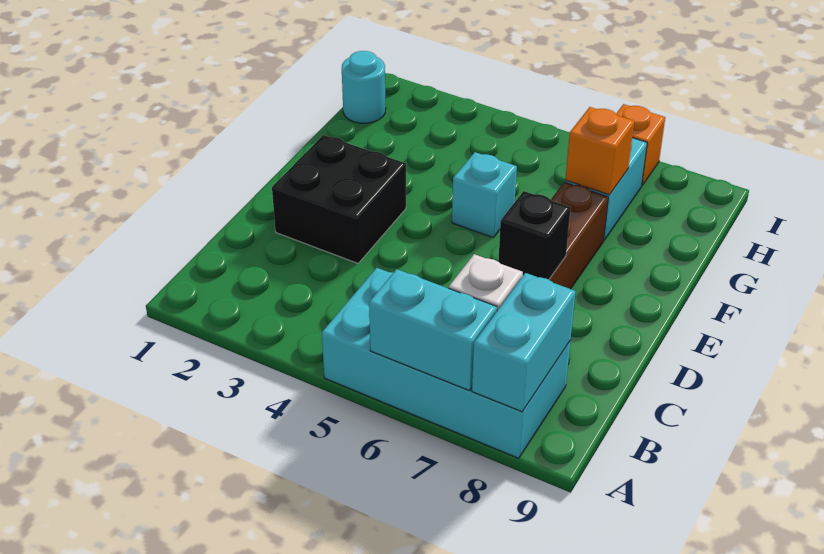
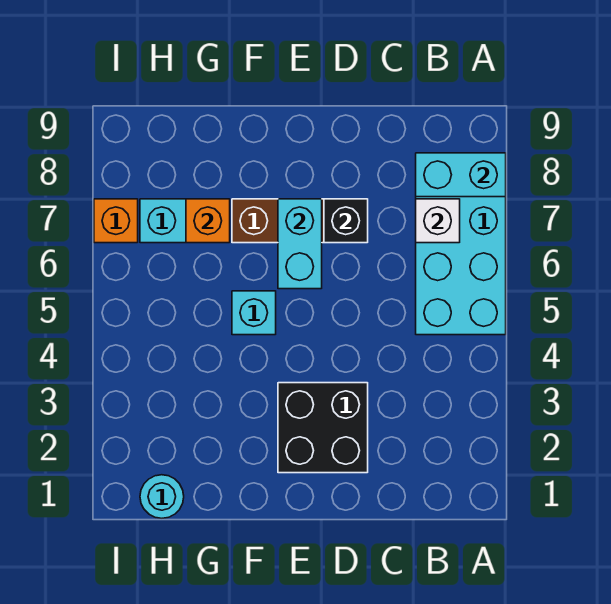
cyan brick A6:A7 level 2 -> cyan brick E6:E7 level 2

